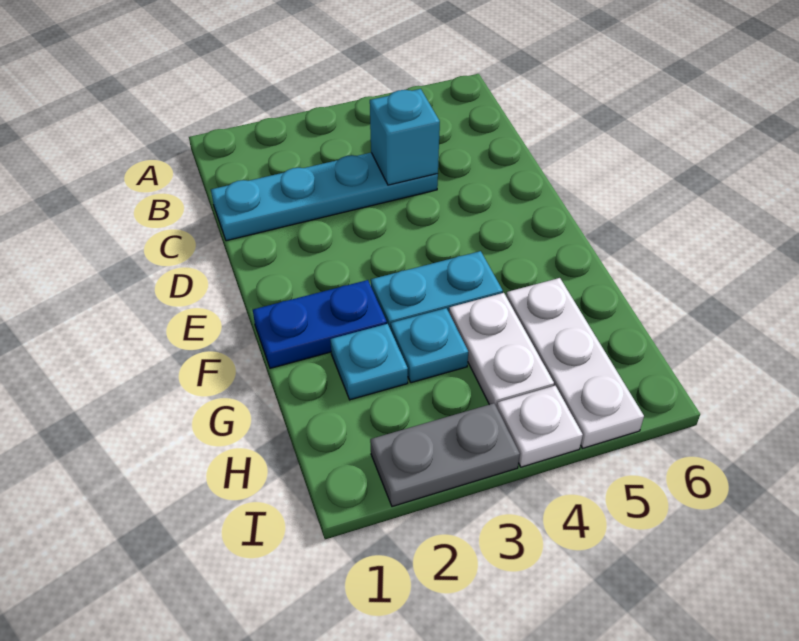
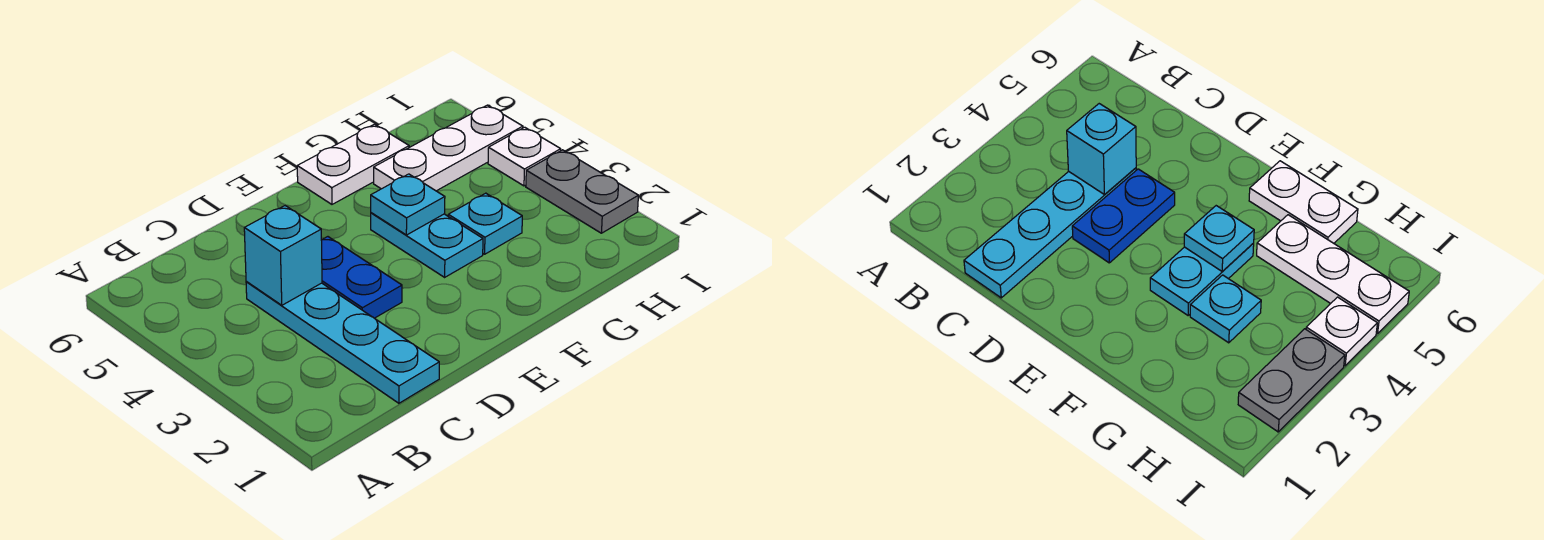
blue plate F1:F2 level 1 -> blue plate D3:D4 level 1
cyan plate G2 level 1 -> cyan plate F4 level 2
white plate G4:H4 level 1 -> white plate F6:G6 level 1

